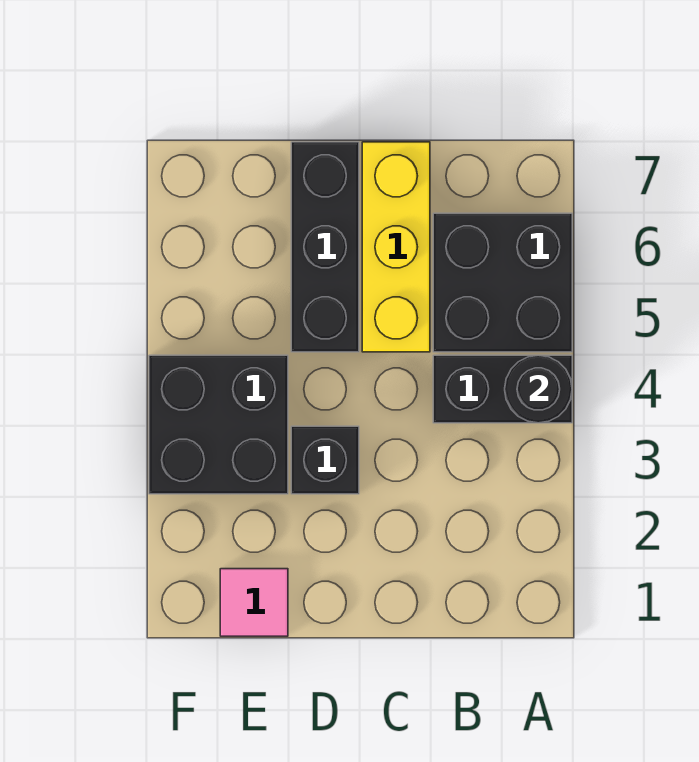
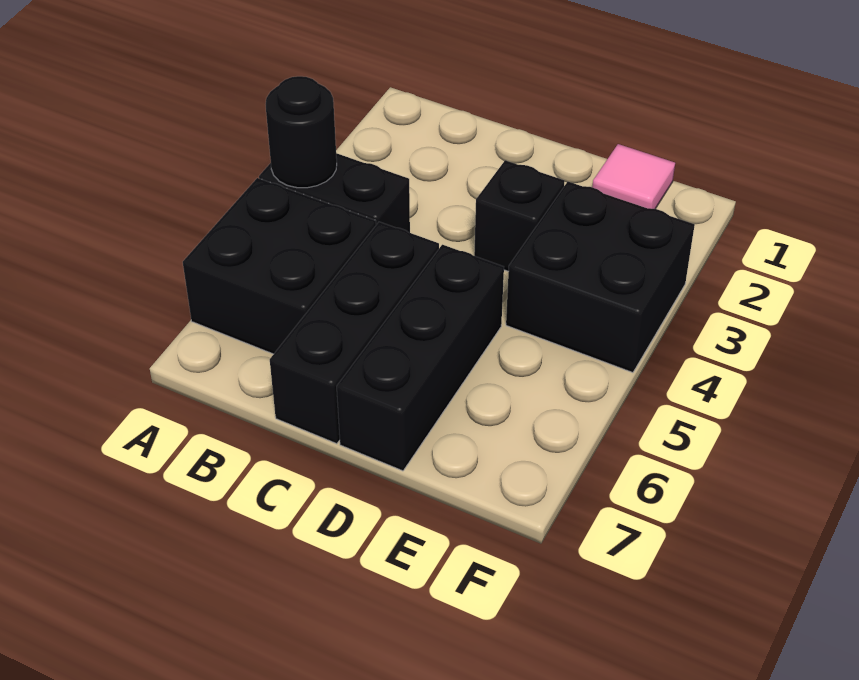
yellow brick C5:C7 level 1 -> black brick C5:C7 level 1

